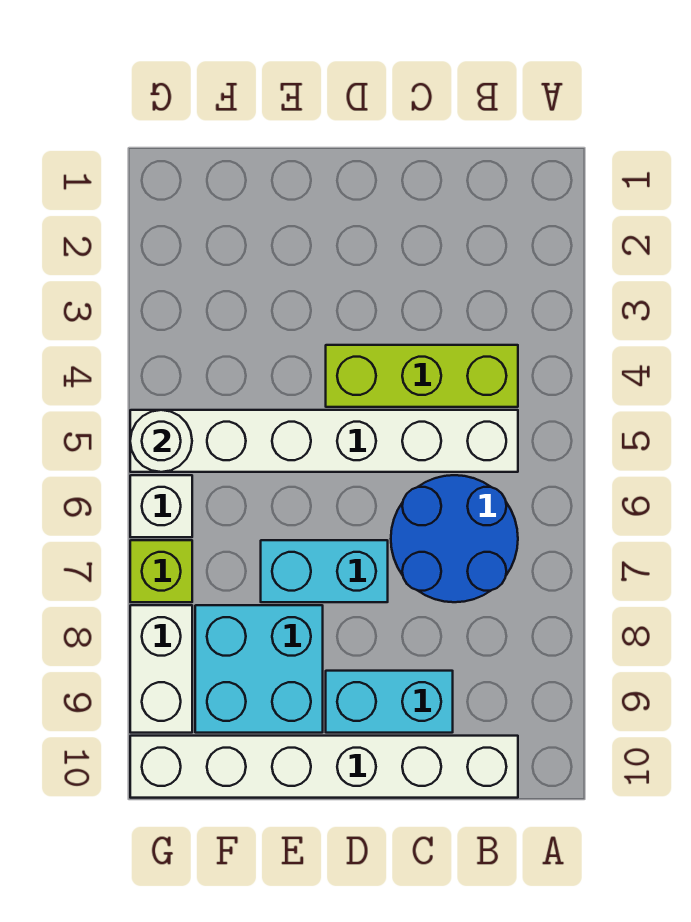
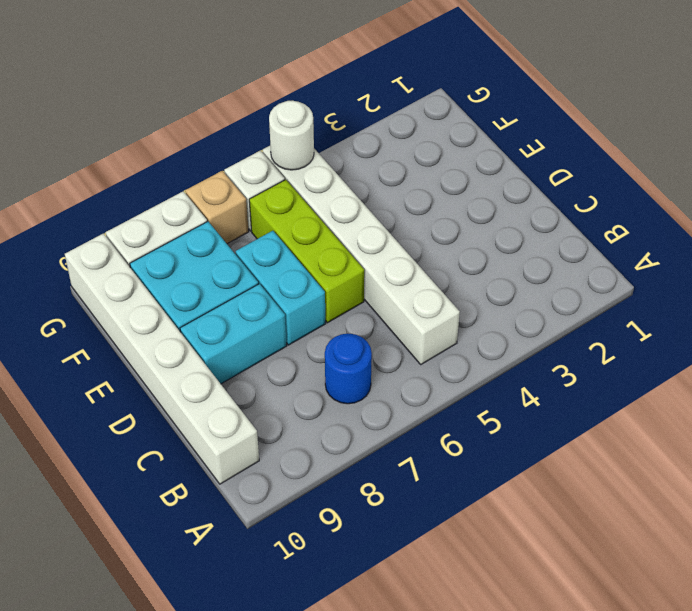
lime brick B4:D4 level 1 -> lime brick D6:F6 level 1
blue round brick B6:C7 level 1 -> blue round brick B7 level 1
cyan brick C9:D9 level 1 -> cyan brick D8:D9 level 1
lime brick G7 level 1 -> tan brick G7 level 1

